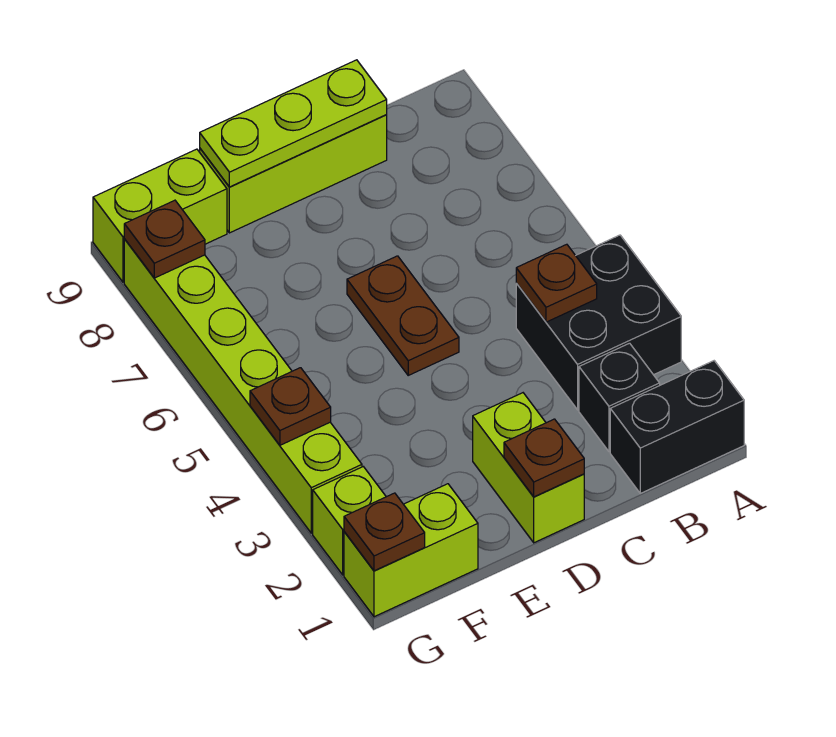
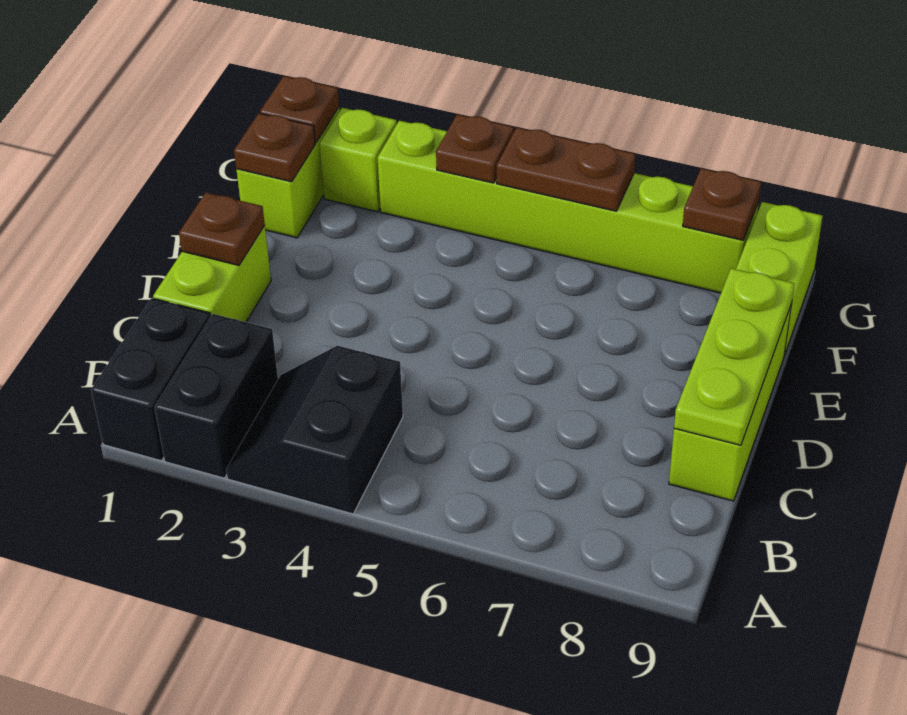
black brick A3:B4 level 1 -> black slope A3:B4 level 1 top 4
black brick B2 level 1 -> black brick A2:B2 level 1
brown plate B4 level 2 -> brown plate F1 level 2
lime brick D1:D2 level 1 -> lime brick C1:D1 level 1
brown plate D5:D6 level 1 -> brown plate G5:G6 level 2

